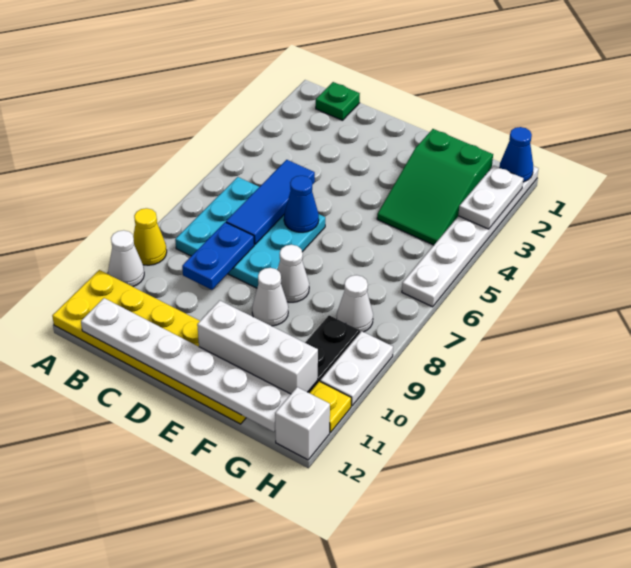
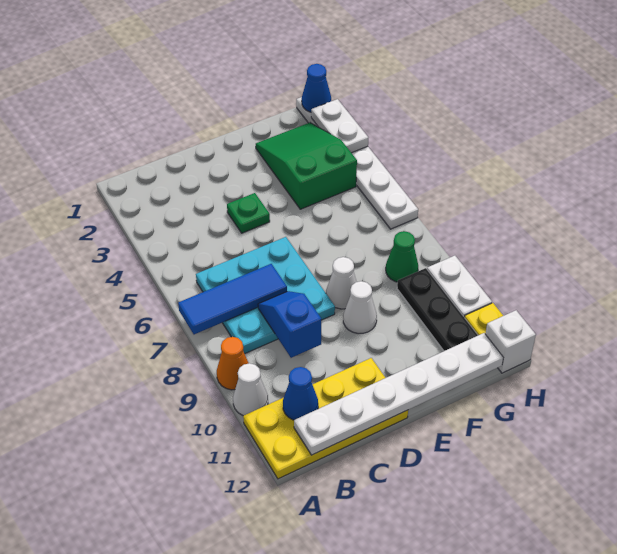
yellow cone A9 level 1 -> orange cone A9 level 1
yellow plate A11:F12 level 1 -> yellow plate A11:D12 level 1
green plate B1 level 1 -> green plate D4 level 1
blue tile C5:C7 level 2 -> blue tile A7:C7 level 2
blue plate C8:C9 level 2 -> blue slope C8:C9 level 2 top 9
blue cone D6 level 2 -> blue cone B11 level 2
white brick E11:G11 level 2 -> none
green slope F2:G4 level 1 top 2 -> green slope F2:G4 level 1 top 4
white cone G8 level 1 -> green cone G8 level 1

